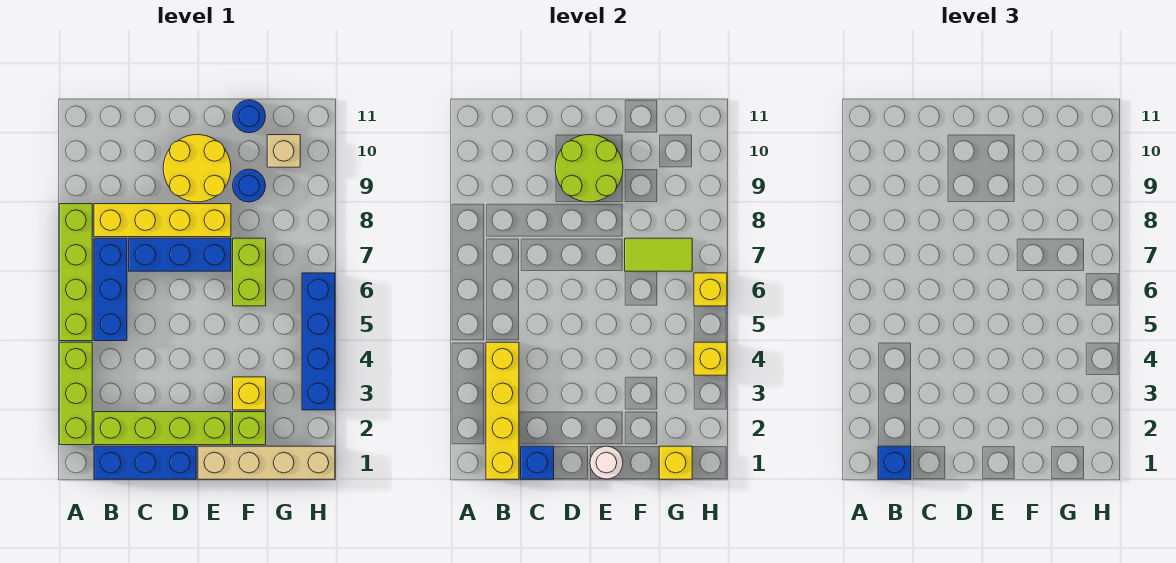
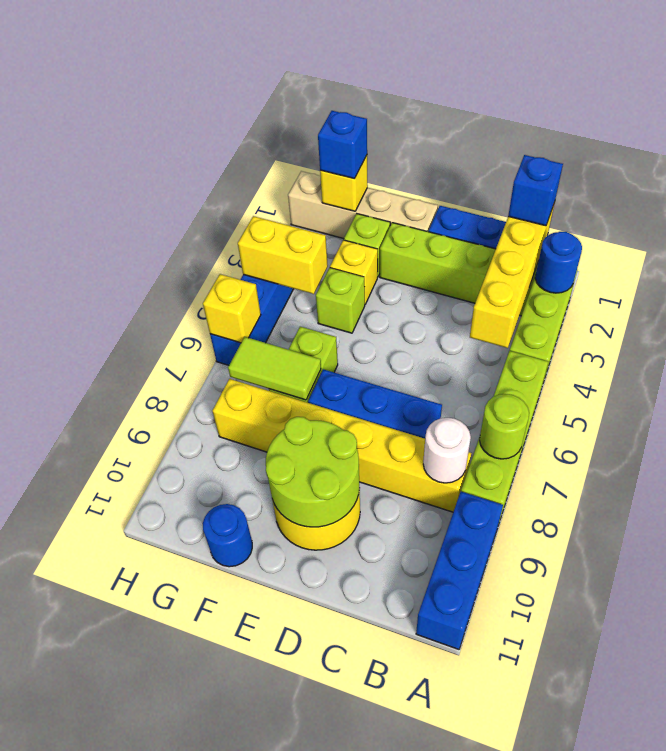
none -> lime round brick A7 level 2
blue brick B5:B7 level 1 -> blue brick A9:A11 level 1
yellow brick B8:E8 level 1 -> yellow brick B8:G8 level 1
blue brick C1 level 2 -> blue brick G1 level 3
white round brick E1 level 2 -> white round brick B8 level 2
none -> lime brick F4 level 1
blue round brick F9 level 1 -> blue round brick A2 level 2
tan brick G10 level 1 -> none
yellow brick H4 level 2 -> yellow brick G4:H4 level 2

